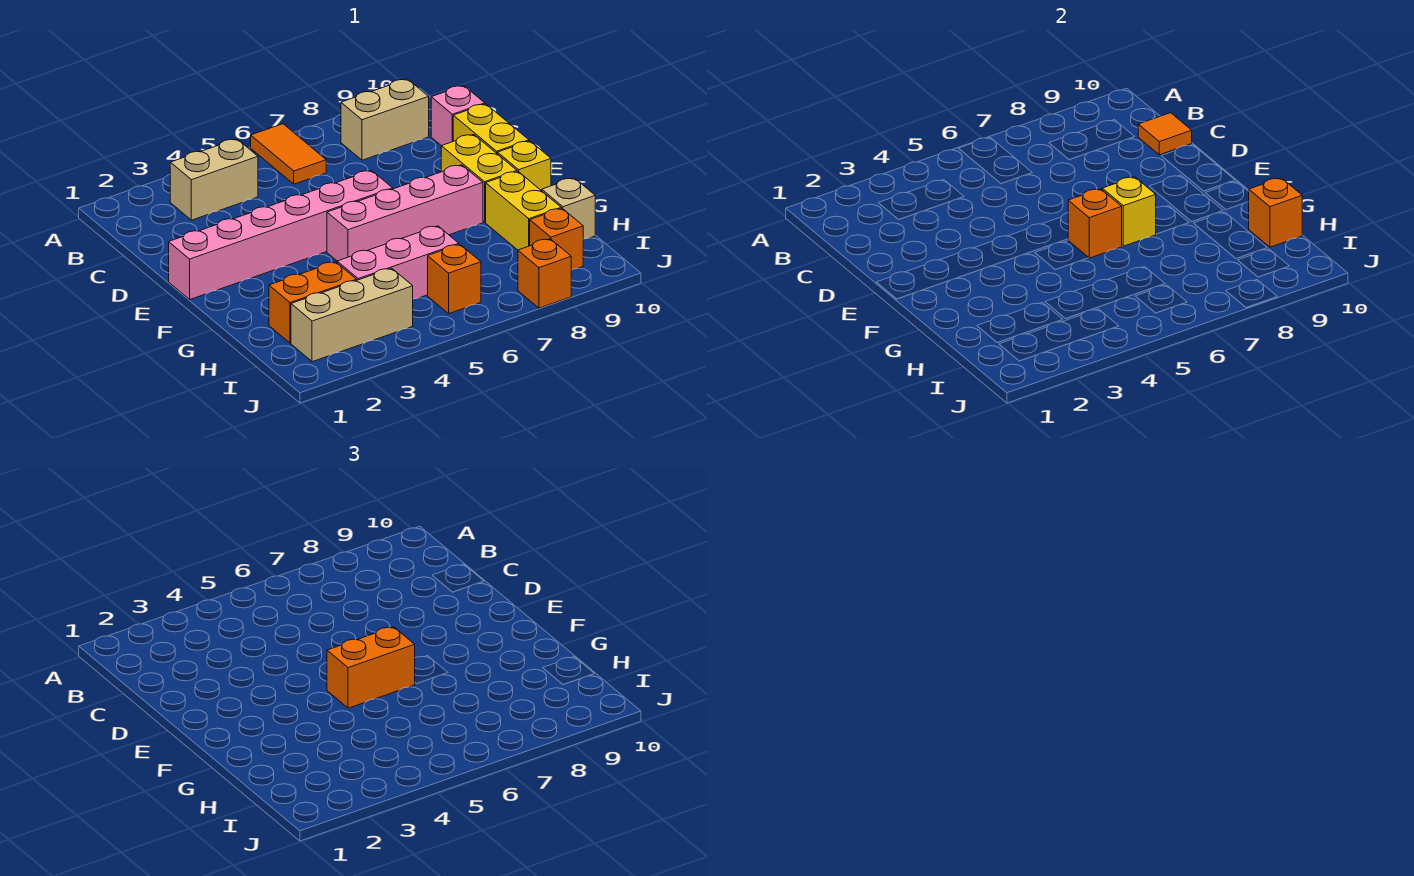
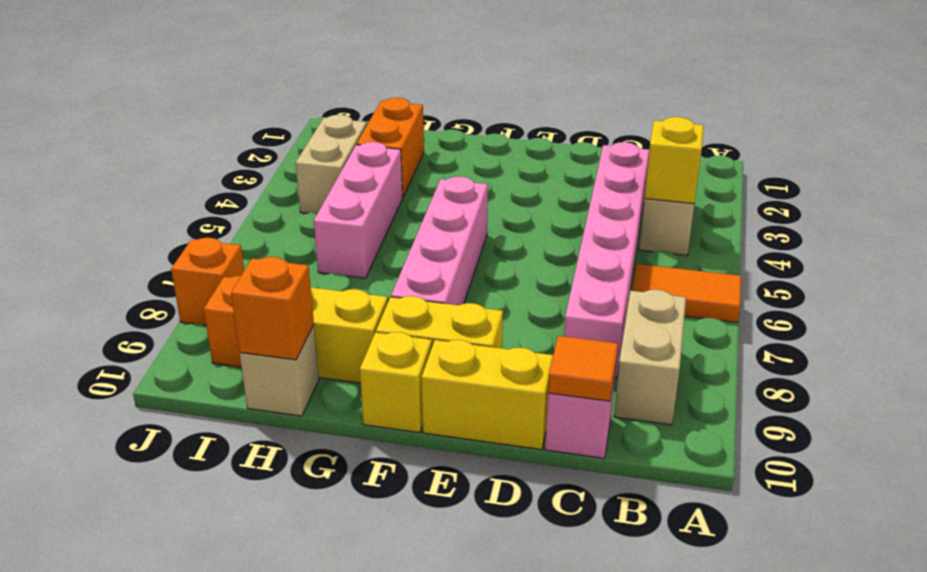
pink brick E1:E6 level 1 -> pink brick C3:C8 level 1
orange brick F5:F6 level 3 -> none
orange brick F6 level 2 -> none
yellow brick F7 level 2 -> yellow brick B4 level 2
tan brick I2:I4 level 1 -> tan brick I3:I4 level 1
orange brick I6 level 1 -> none

